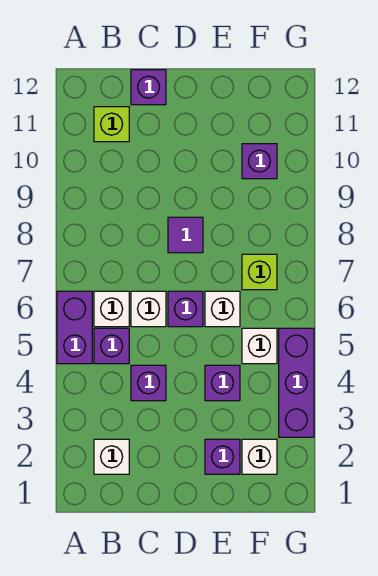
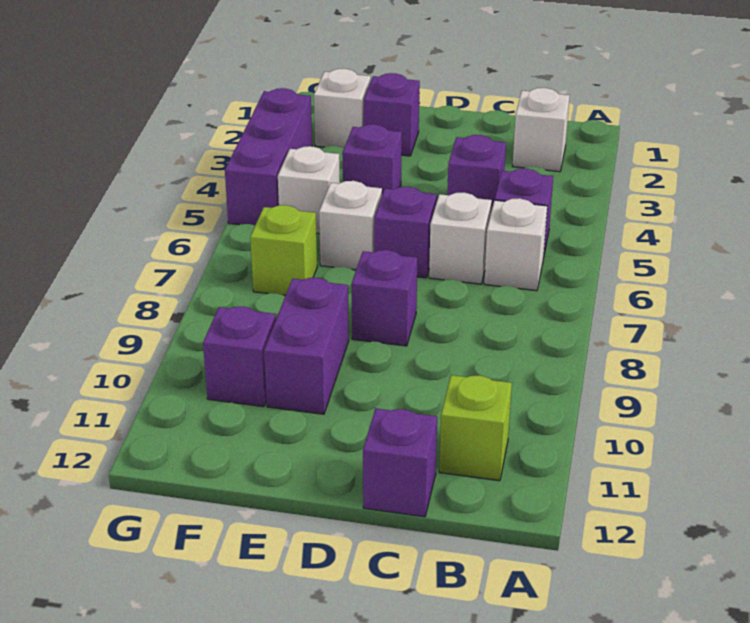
purple brick A5:A6 level 1 -> purple brick E9:E10 level 1
purple tile D8 level 1 -> purple brick D8 level 1

